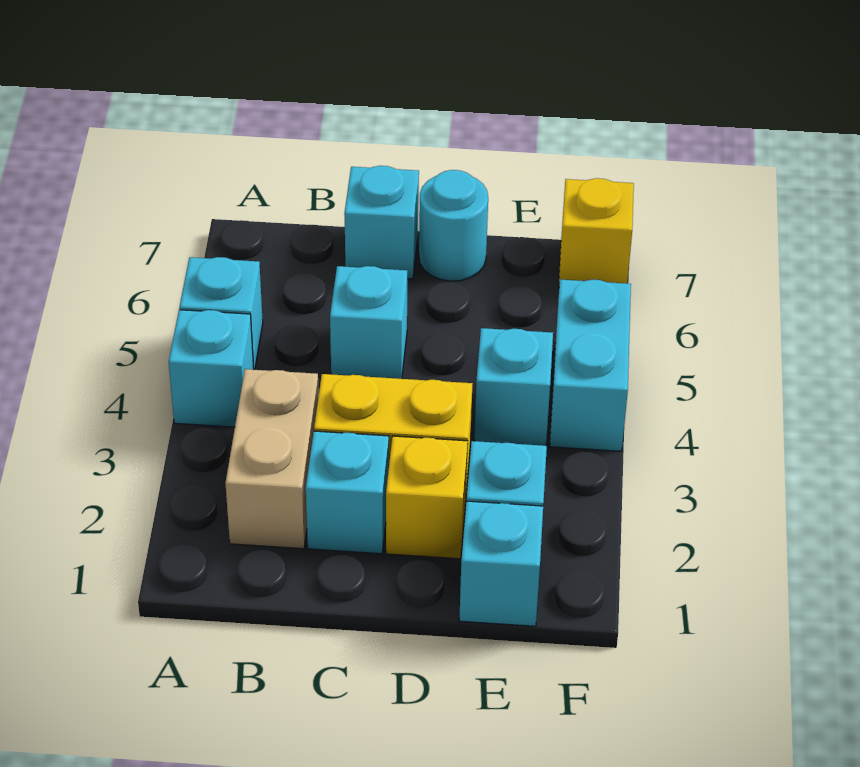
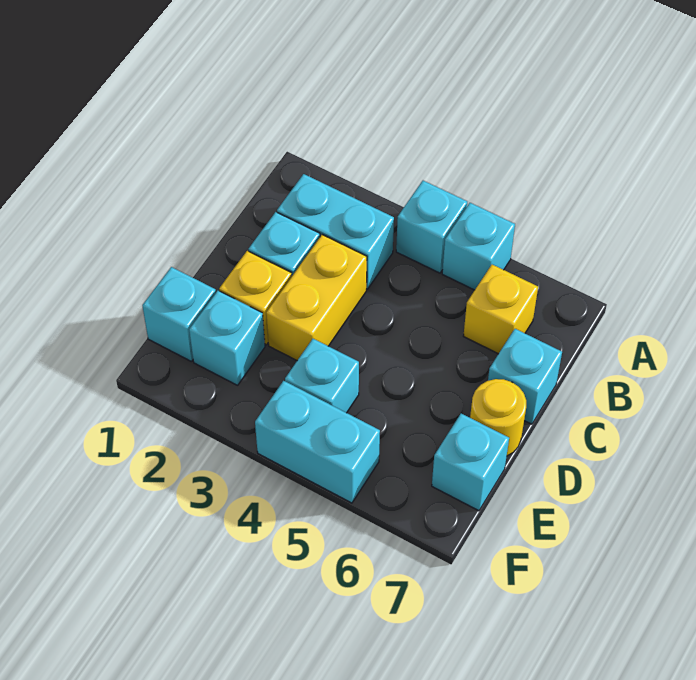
tan brick B2:B3 level 1 -> cyan brick B2:B3 level 1
cyan brick C5 level 1 -> cyan brick E7 level 1
cyan round brick D7 level 1 -> yellow round brick D7 level 1
yellow brick F7 level 1 -> yellow brick B6 level 1

